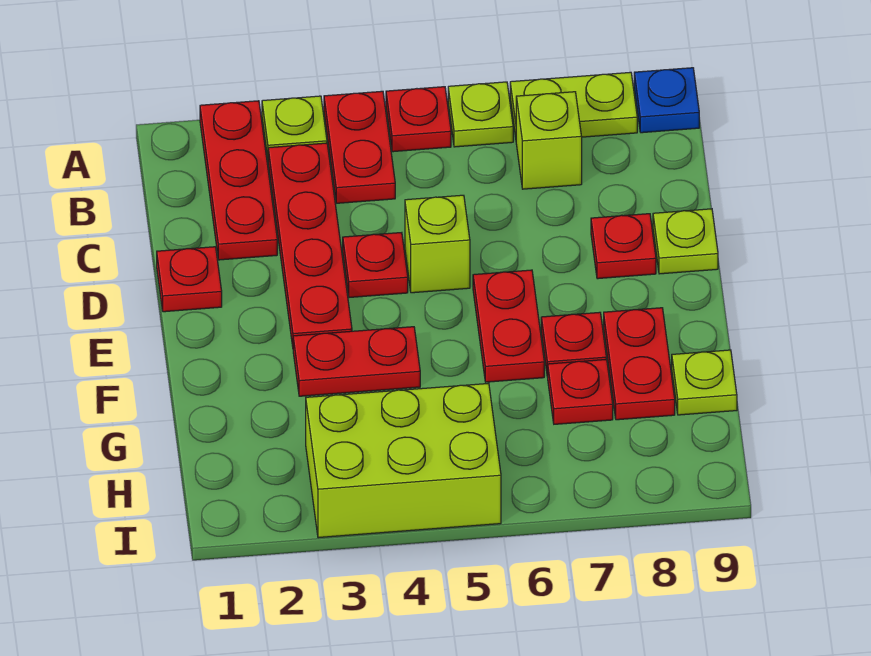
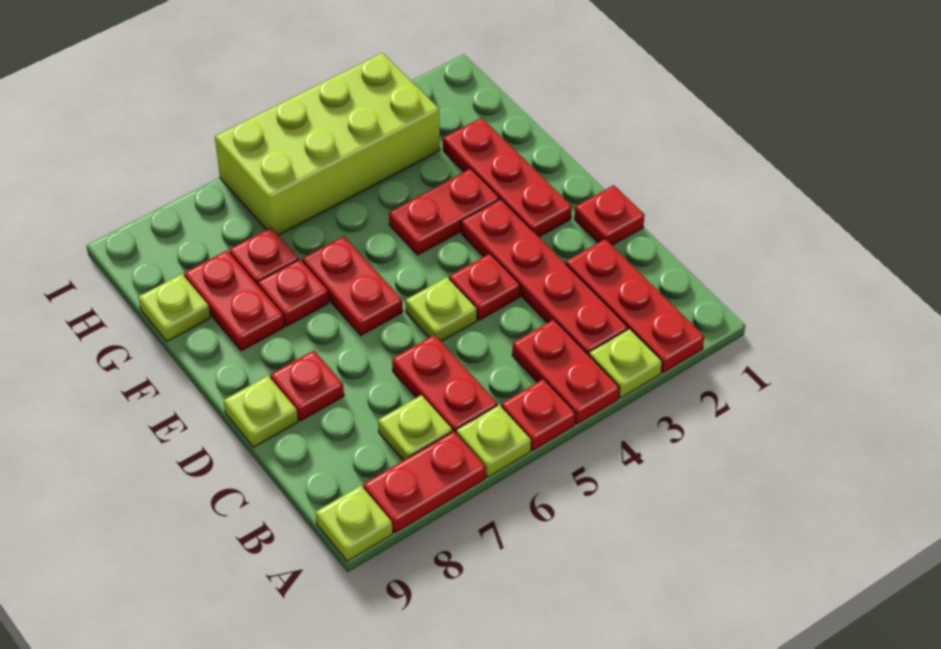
lime plate A7:A8 level 1 -> red plate A7:A8 level 1
blue plate A9 level 1 -> lime plate A9 level 1
none -> red plate B6:C6 level 1
lime brick B7 level 1 -> lime plate B7 level 1
lime brick D5 level 1 -> lime plate D5 level 1
none -> red plate E2:G2 level 1
lime brick H3:I5 level 1 -> lime brick H3:I6 level 1

